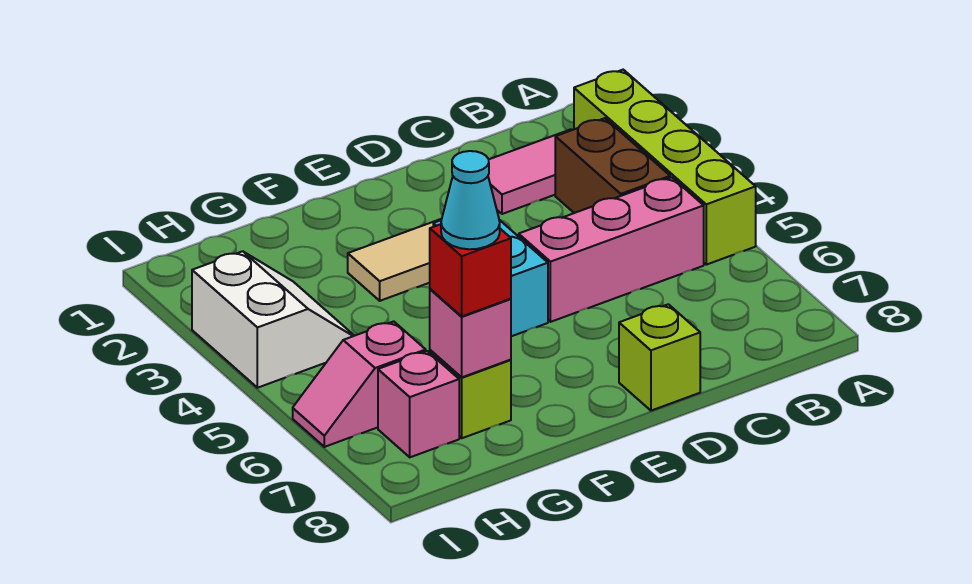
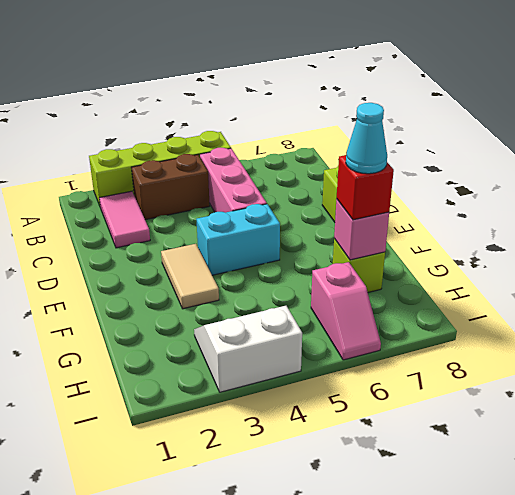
pink brick H7 level 1 -> none

